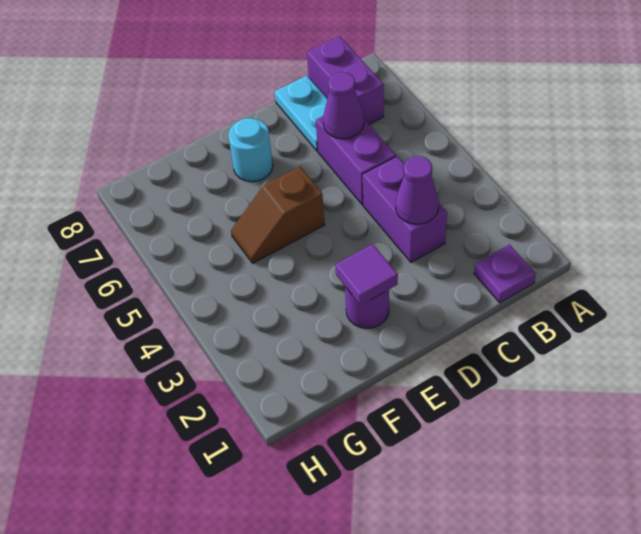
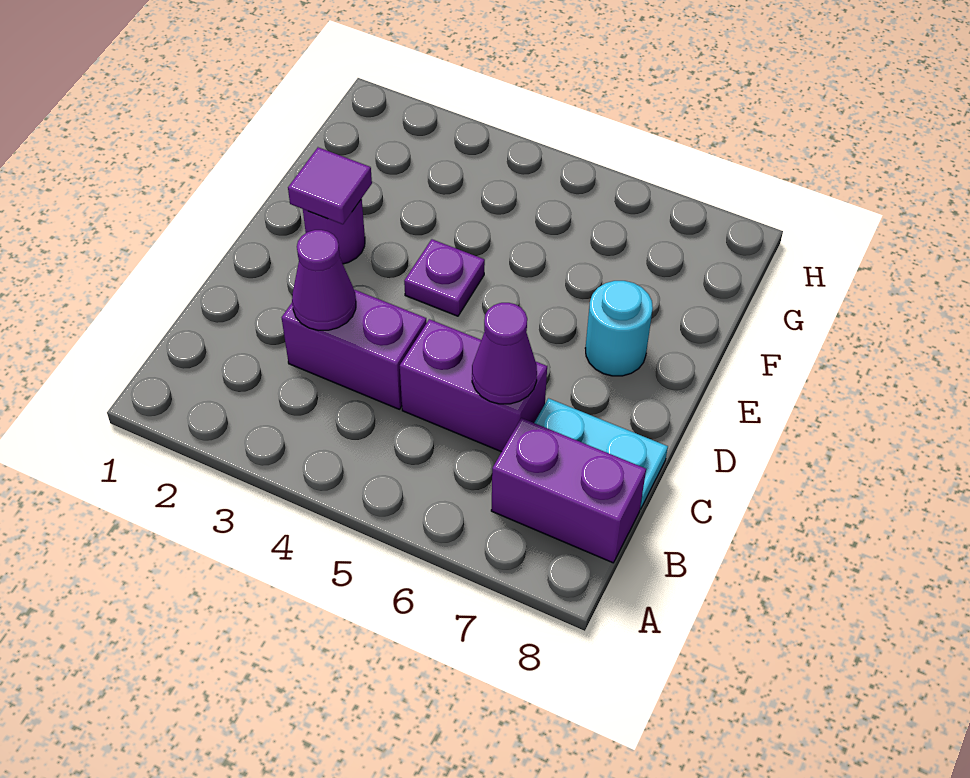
purple plate B1 level 1 -> purple plate E4 level 1
brown slope E5:F5 level 1 top E -> none

